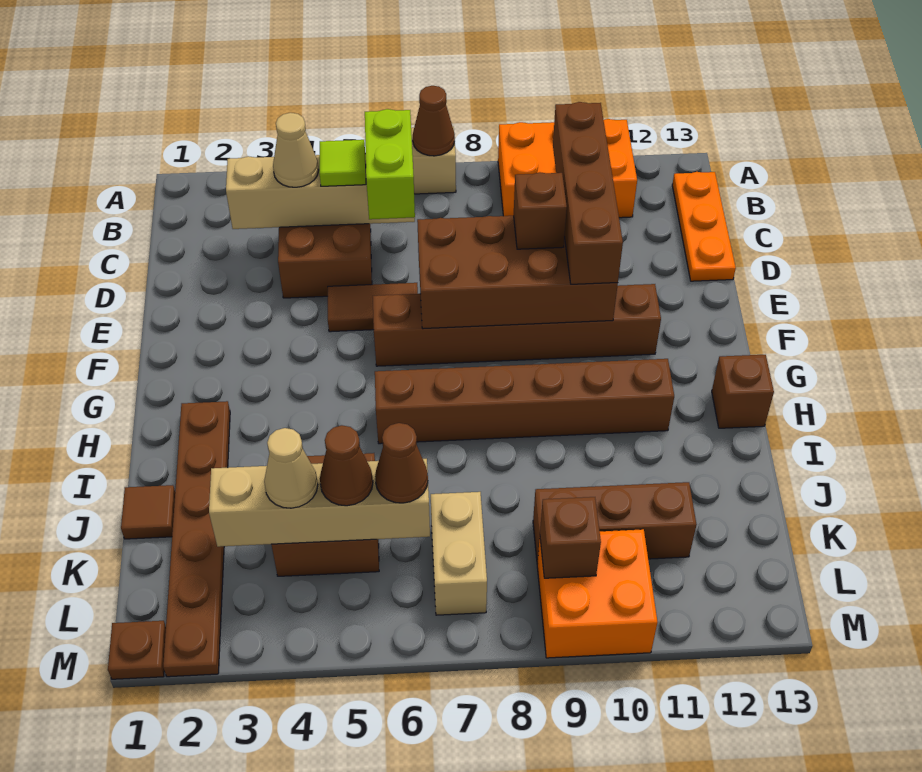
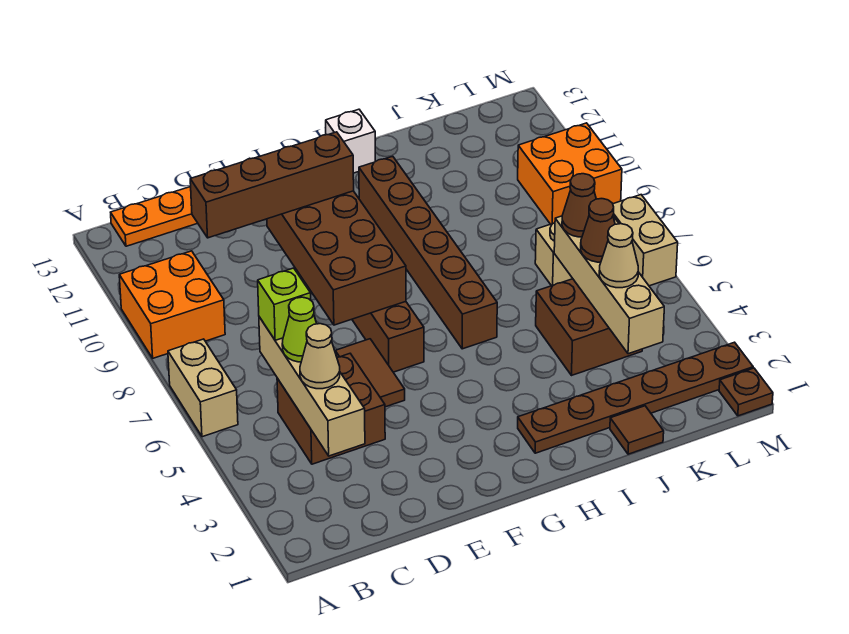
brown cone A7 level 2 -> none
orange brick A9:B11 level 1 -> orange brick A9:B10 level 1
lime tile C5 level 3 -> lime cone C5 level 3
lime brick C6:D6 level 3 -> lime brick C6 level 3
brown brick E9 level 3 -> none
brown brick H13 level 1 -> white brick H13 level 1
brown brick K9:K11 level 1 -> none
brown brick L9 level 2 -> none
none -> tan brick M6:M7 level 1

